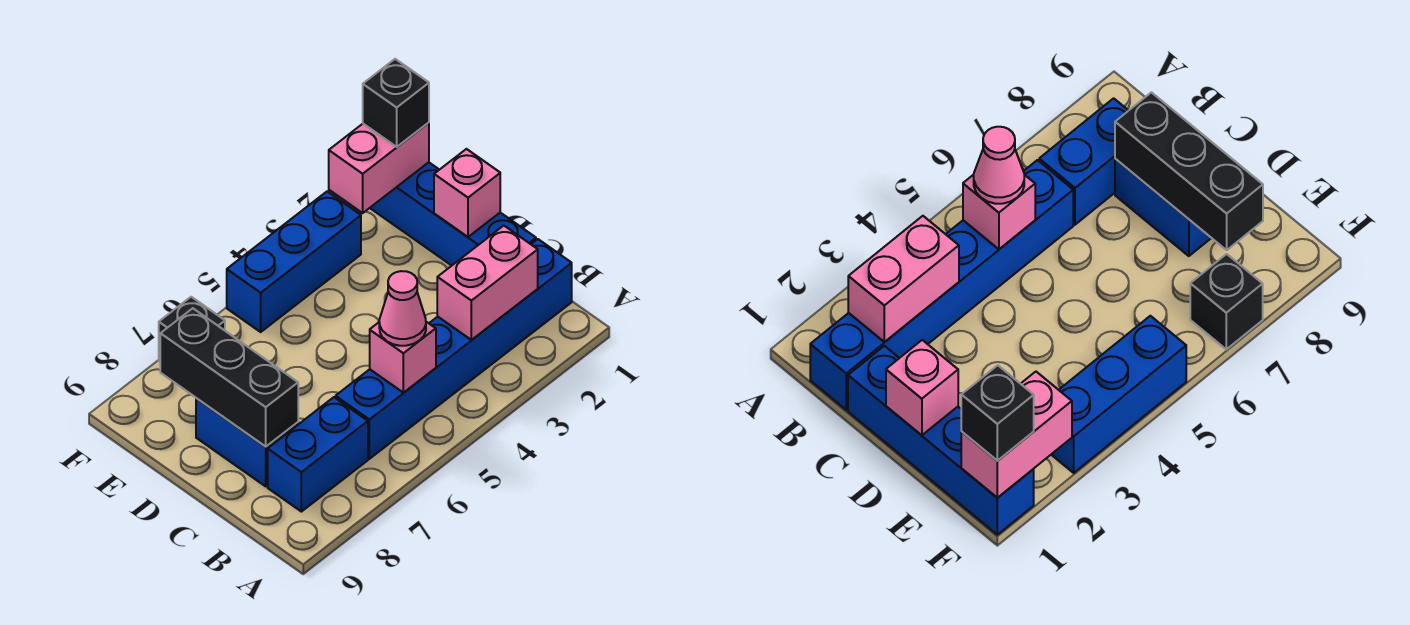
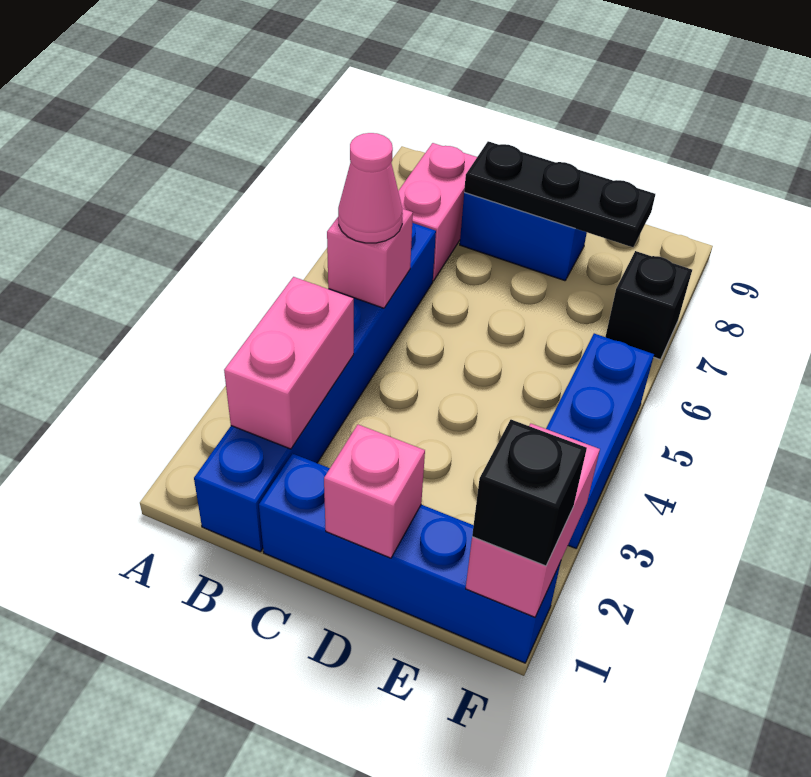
blue brick B7:B8 level 1 -> pink brick B7:B8 level 1
black brick C8:E8 level 2 -> black plate C8:E8 level 2

